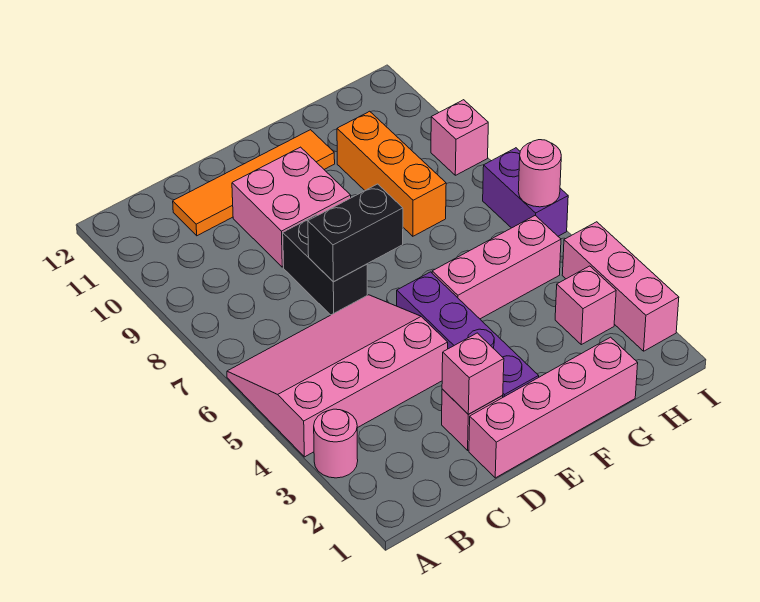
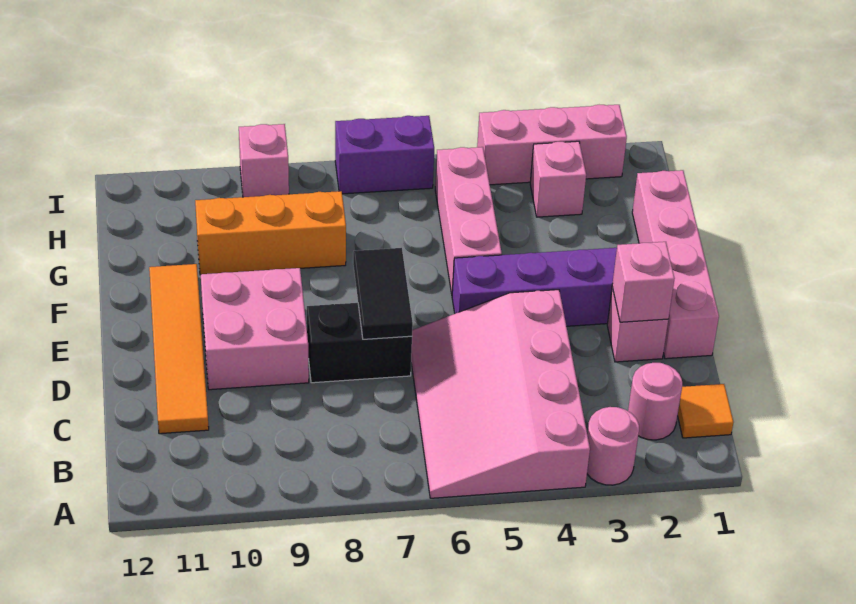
none -> orange tile B1 level 1
black brick D7:E7 level 2 -> black tile D7:E7 level 2
pink round brick I6 level 2 -> pink round brick B2 level 1

